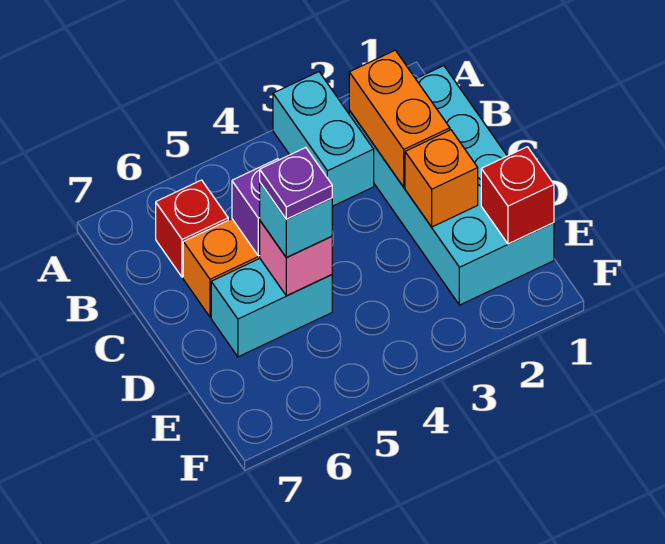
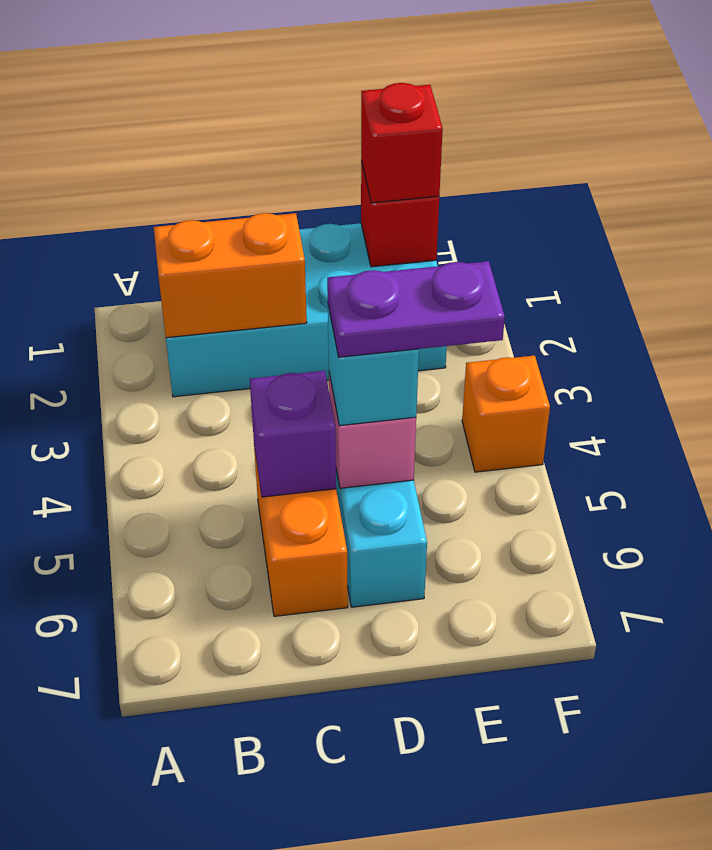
cyan brick A3:B3 level 1 -> none
red brick B6 level 1 -> red brick E1 level 3
orange brick D2 level 2 -> orange brick F4 level 1
purple plate D5 level 4 -> purple plate D5:E5 level 4

